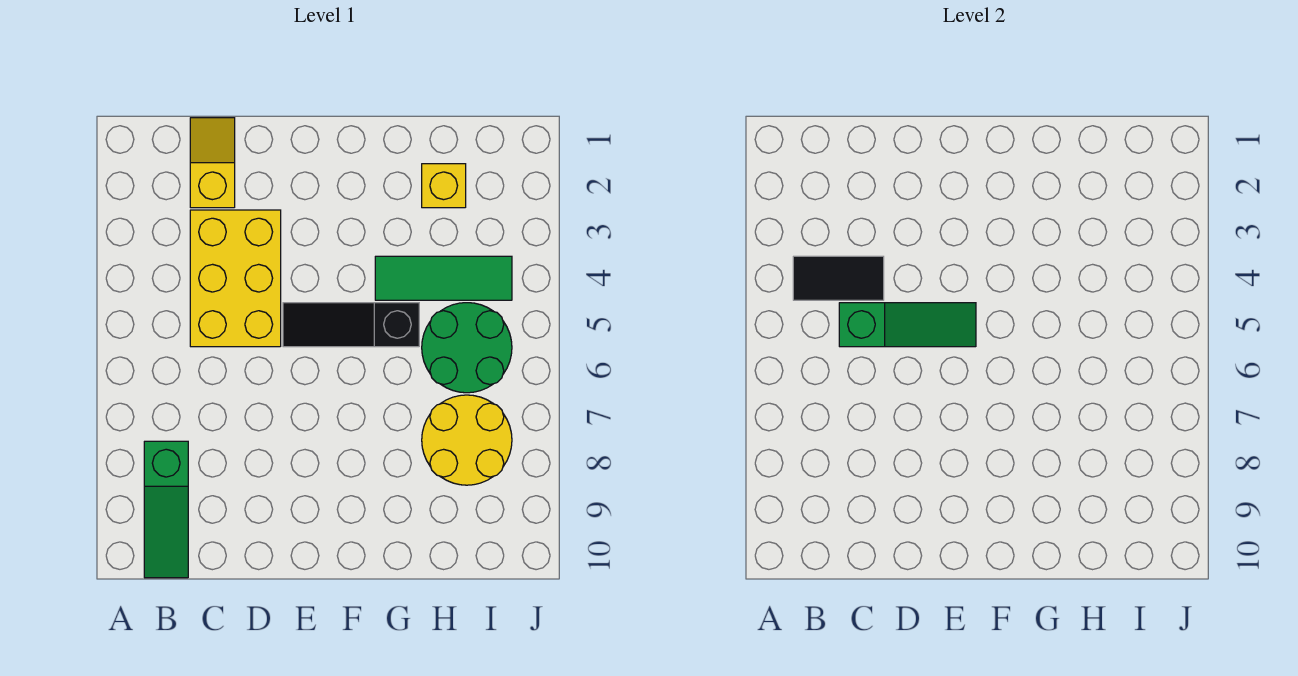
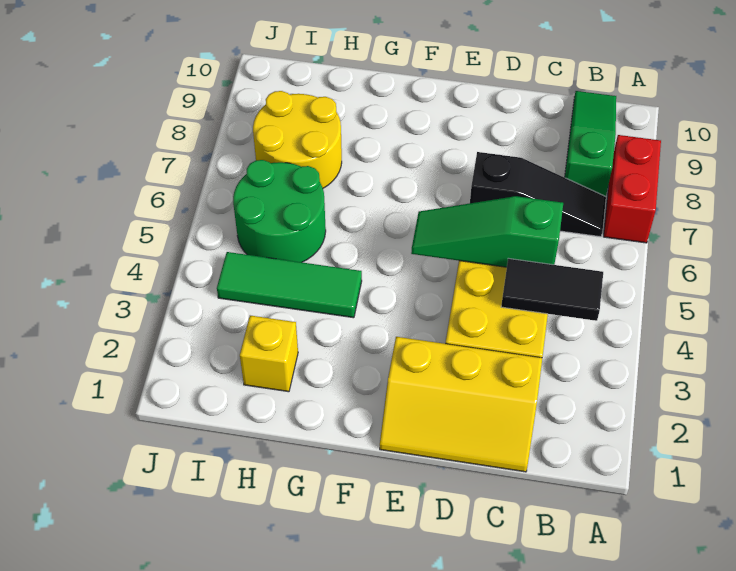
none -> red brick A7:A8 level 1
yellow slope C1:C2 level 1 top 2 -> yellow slope C1:E2 level 1 top 2
black slope E5:G5 level 1 top G -> black slope B7:D7 level 1 top D

